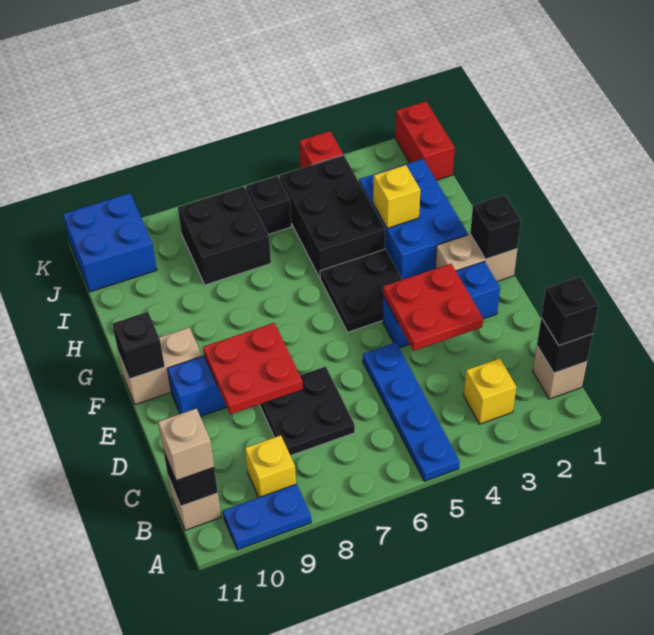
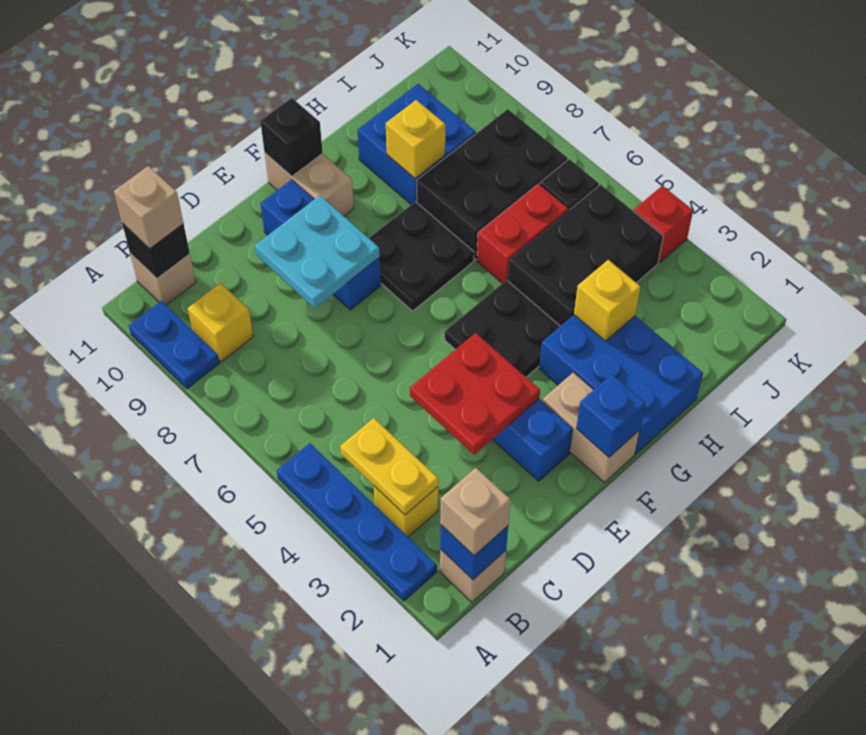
blue plate A5:D5 level 1 -> blue plate A2:A5 level 1
black brick B1 level 2 -> blue brick B1 level 2
black brick B1 level 3 -> tan brick B1 level 3
none -> yellow plate B3:B4 level 2
black plate C7:D8 level 1 -> black plate F7:G8 level 1
red plate D8:E9 level 2 -> cyan plate D8:E9 level 2
black brick F1 level 2 -> blue brick F1 level 2
blue brick G2:I3 level 1 -> blue brick G1:H3 level 1
none -> yellow brick H9 level 2
black brick I7:J8 level 1 -> black brick H7:J8 level 1
red brick J1:K1 level 1 -> red brick H6:I6 level 1
blue brick J10:K11 level 1 -> blue brick H9:I10 level 1

